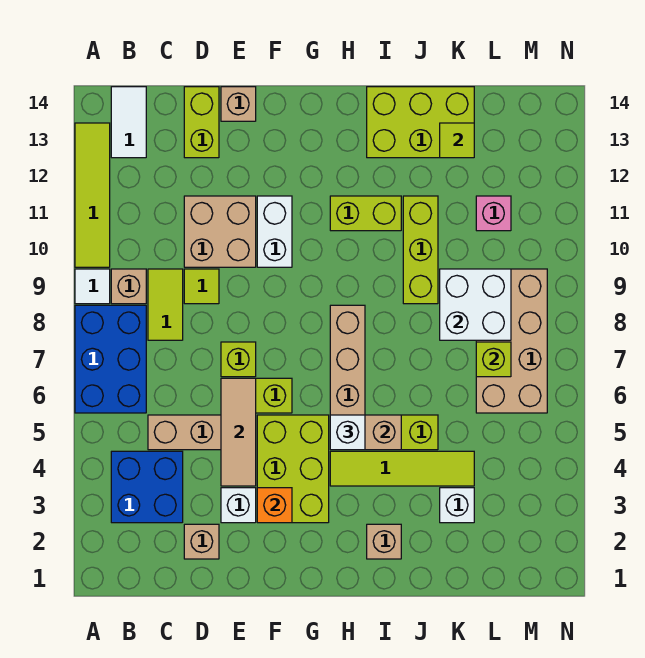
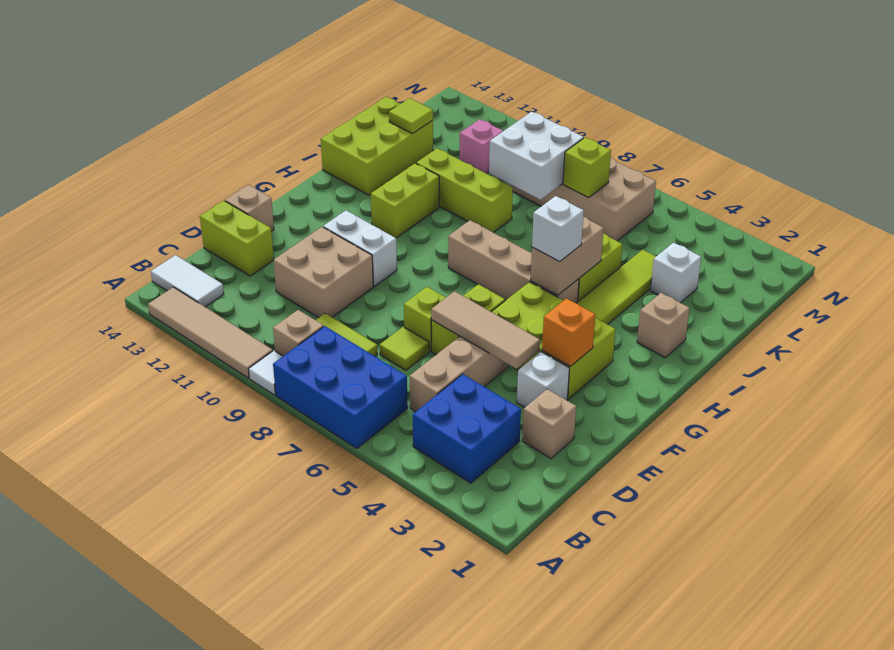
lime tile A10:A13 level 1 -> tan tile A10:A13 level 1
lime tile D9 level 1 -> lime tile D7 level 1

